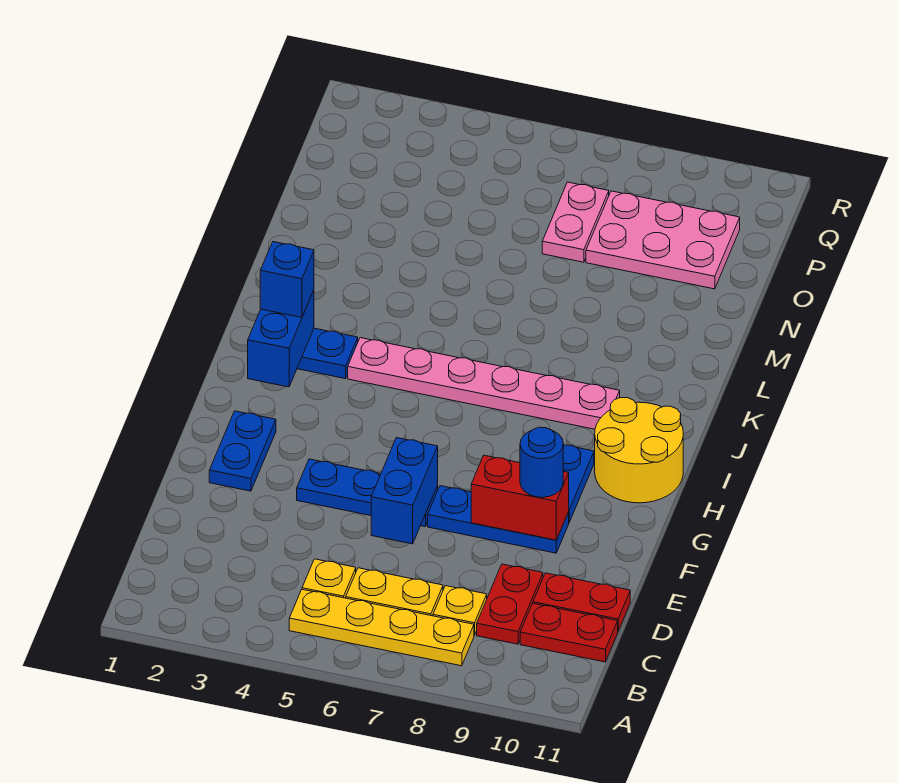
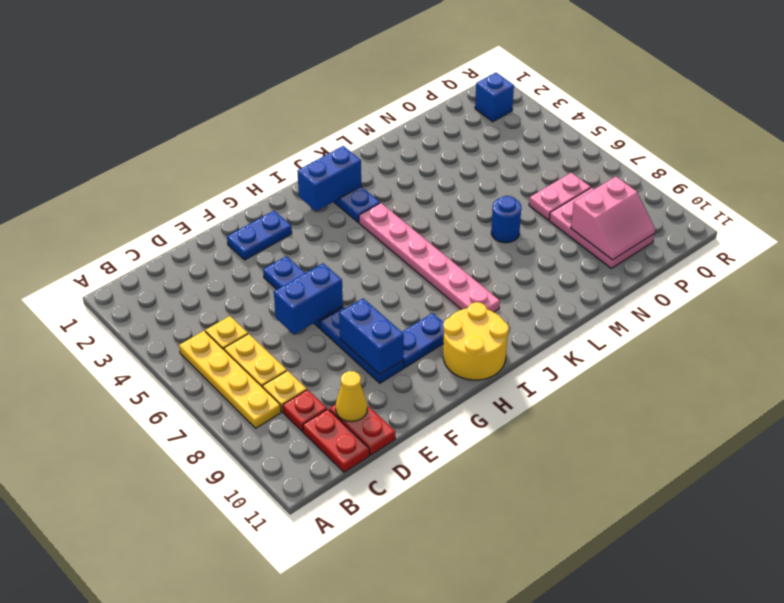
red plate C9:D9 level 1 -> red plate C9 level 1
none -> yellow cone D10 level 2
red brick F8:F9 level 2 -> blue brick F8:F9 level 2
blue round brick F9 level 3 -> blue round brick M7 level 1
blue brick J2 level 3 -> blue brick Q2 level 1
none -> pink slope O9:P10 level 2 top 9

